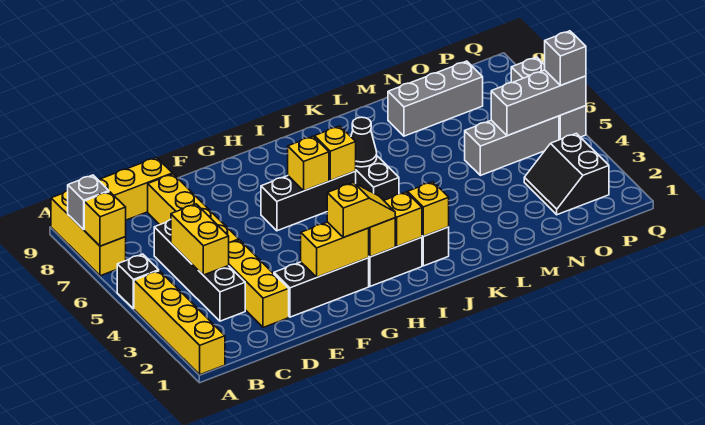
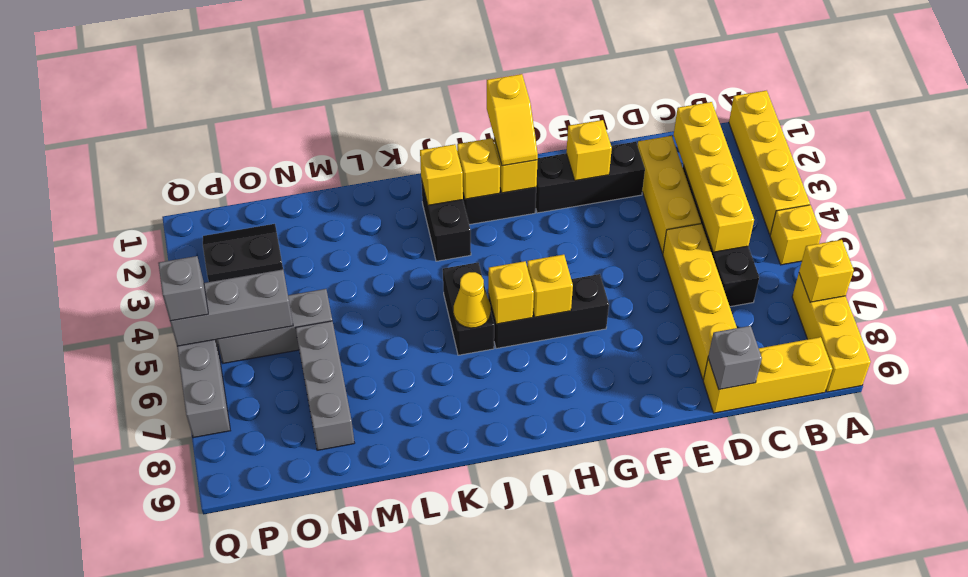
black brick A5 level 1 -> yellow brick A5 level 1
grey brick A8 level 2 -> grey brick D9 level 2
yellow brick C4:C5 level 2 -> yellow brick C2:C5 level 2
yellow brick F2:G2 level 2 -> yellow brick F2 level 2
yellow slope G2:H2 level 3 top G -> yellow slope H1:H2 level 3 top 1
black cone J6 level 2 -> yellow cone J6 level 2
grey brick M8:O8 level 1 -> grey brick N6:N8 level 1
black slope O2:P3 level 1 top P -> black slope O2:P3 level 1 top 3

